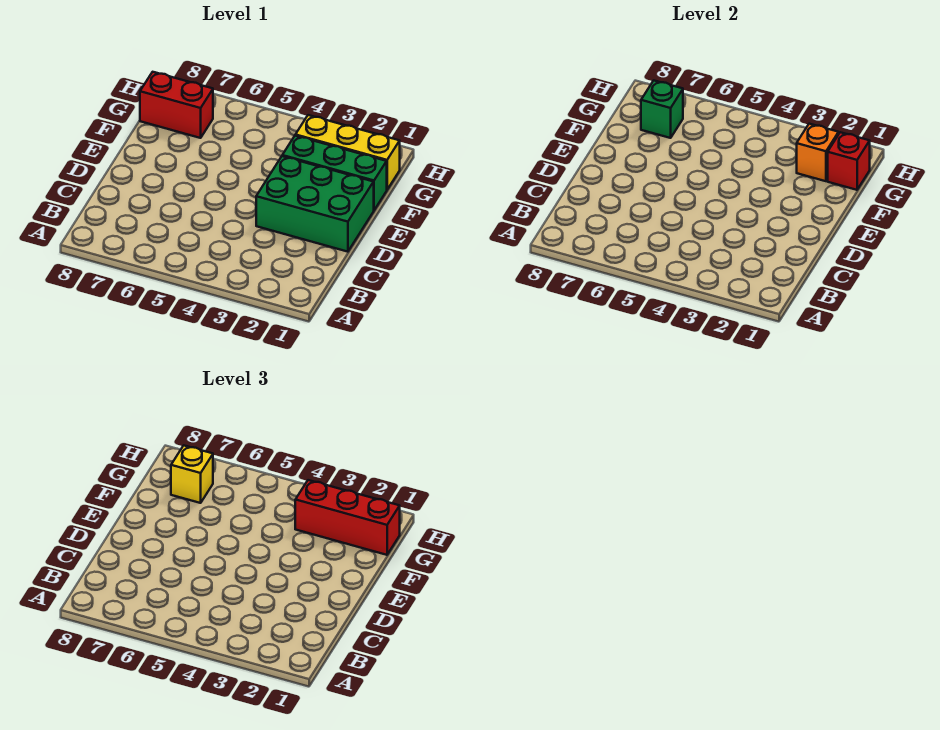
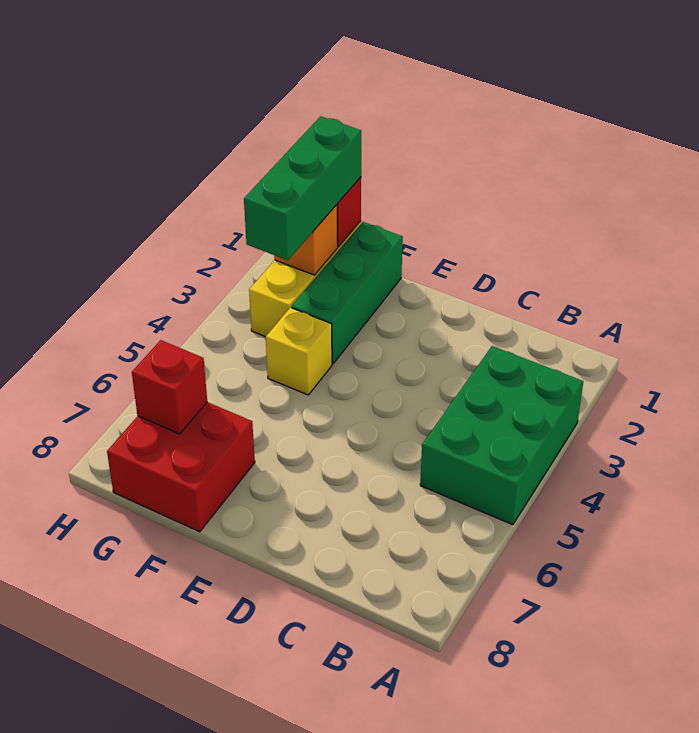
green brick D1:E3 level 1 -> green brick A3:B5 level 1
red brick G1:G3 level 3 -> green brick G1:G3 level 3
red brick G7:G8 level 1 -> red brick F7:G8 level 1
green brick G7 level 2 -> red brick G7 level 2
yellow brick G7 level 3 -> yellow brick F4 level 1

